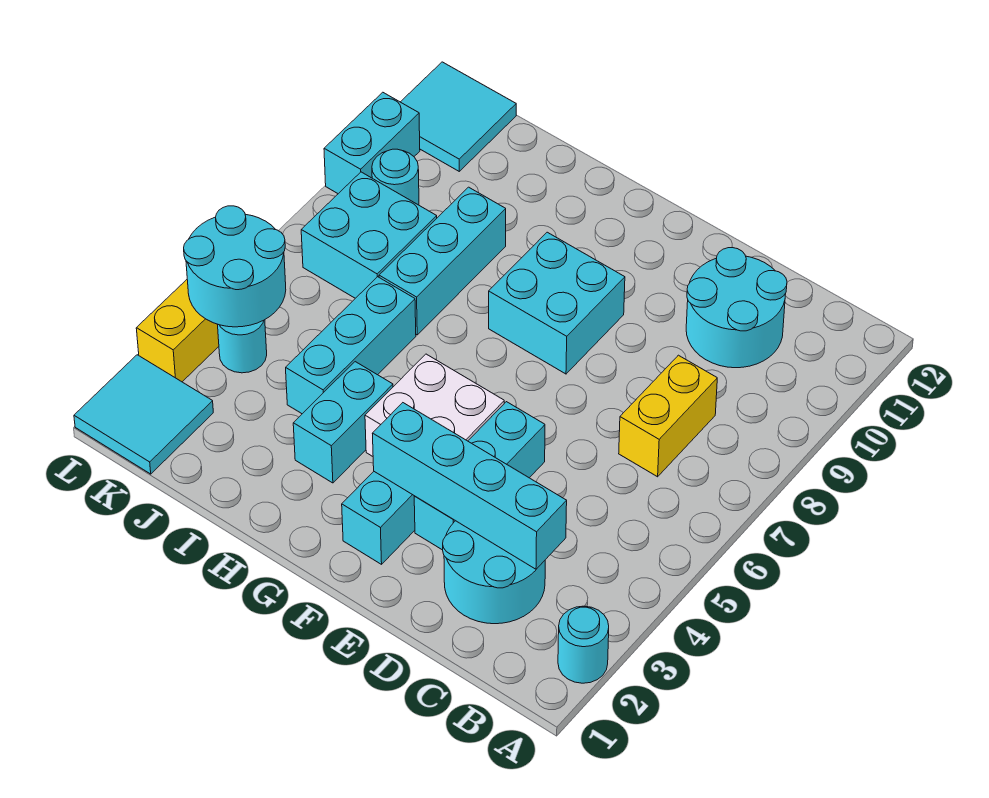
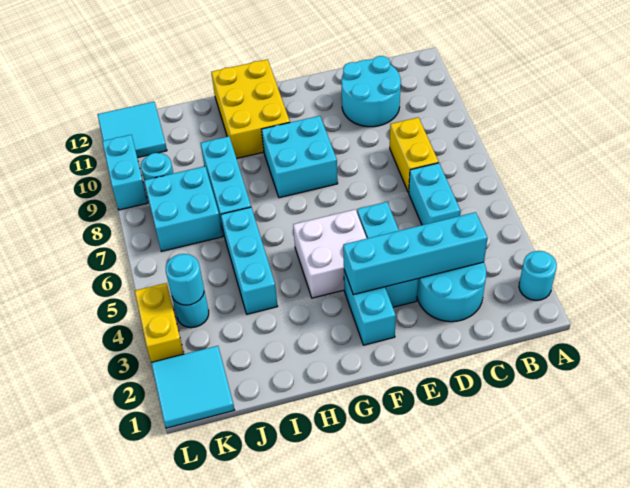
none -> yellow brick G10:H12 level 1
cyan brick H3:H4 level 1 -> cyan brick C5:C6 level 1
cyan round brick K4:L5 level 2 -> cyan round brick K4 level 2

